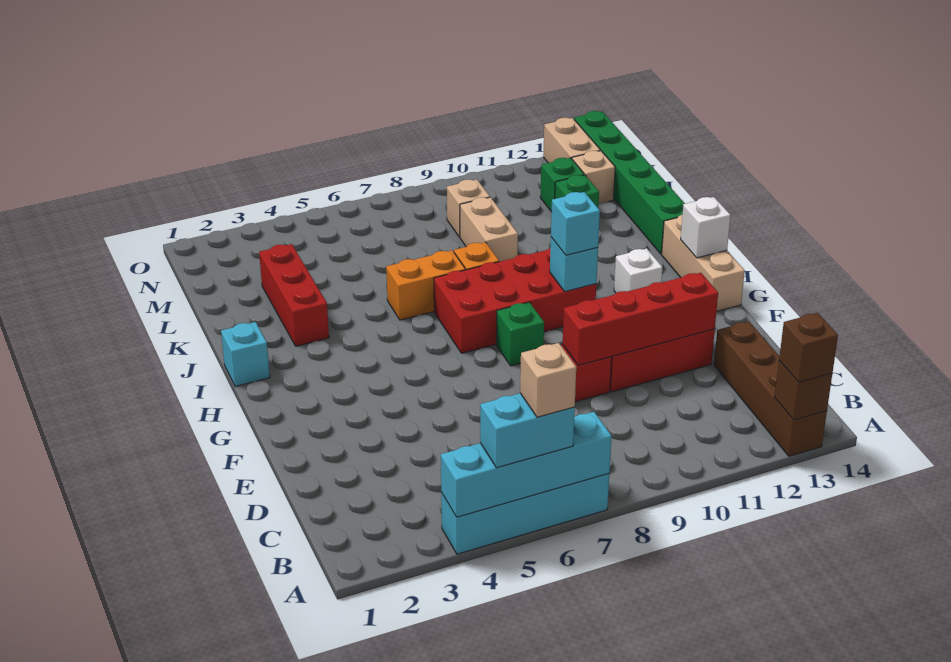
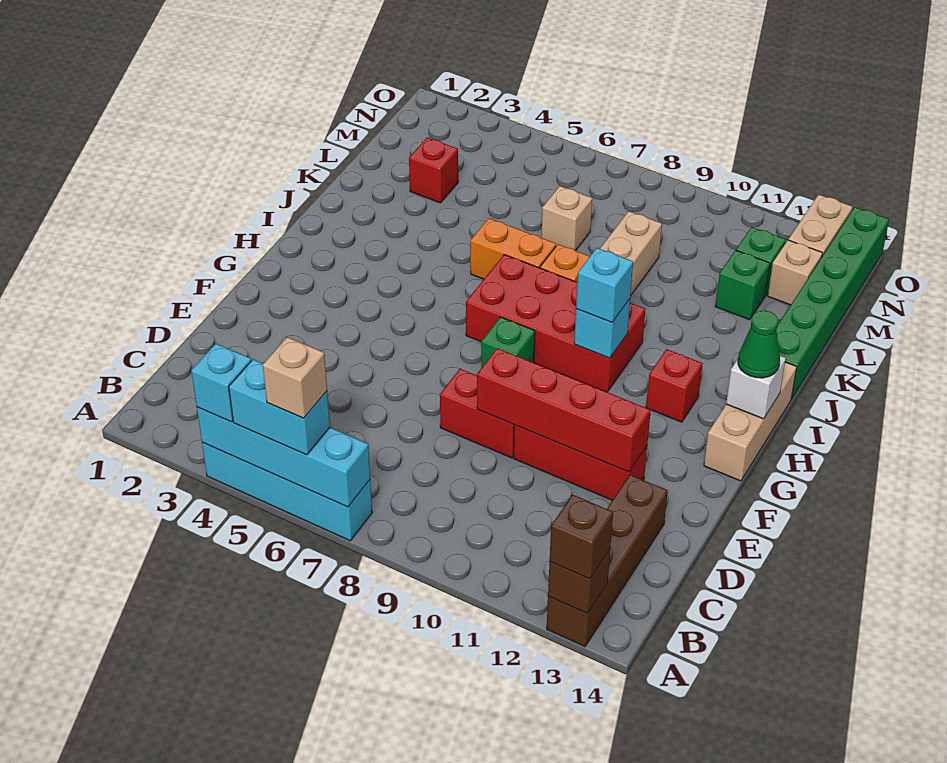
white brick H12 level 1 -> red brick H12 level 1
none -> green cone H14 level 3
cyan brick I1 level 1 -> cyan brick A4 level 3
red brick J3:L3 level 1 -> red brick L3 level 1
tan brick M9 level 1 -> tan brick L7 level 1

